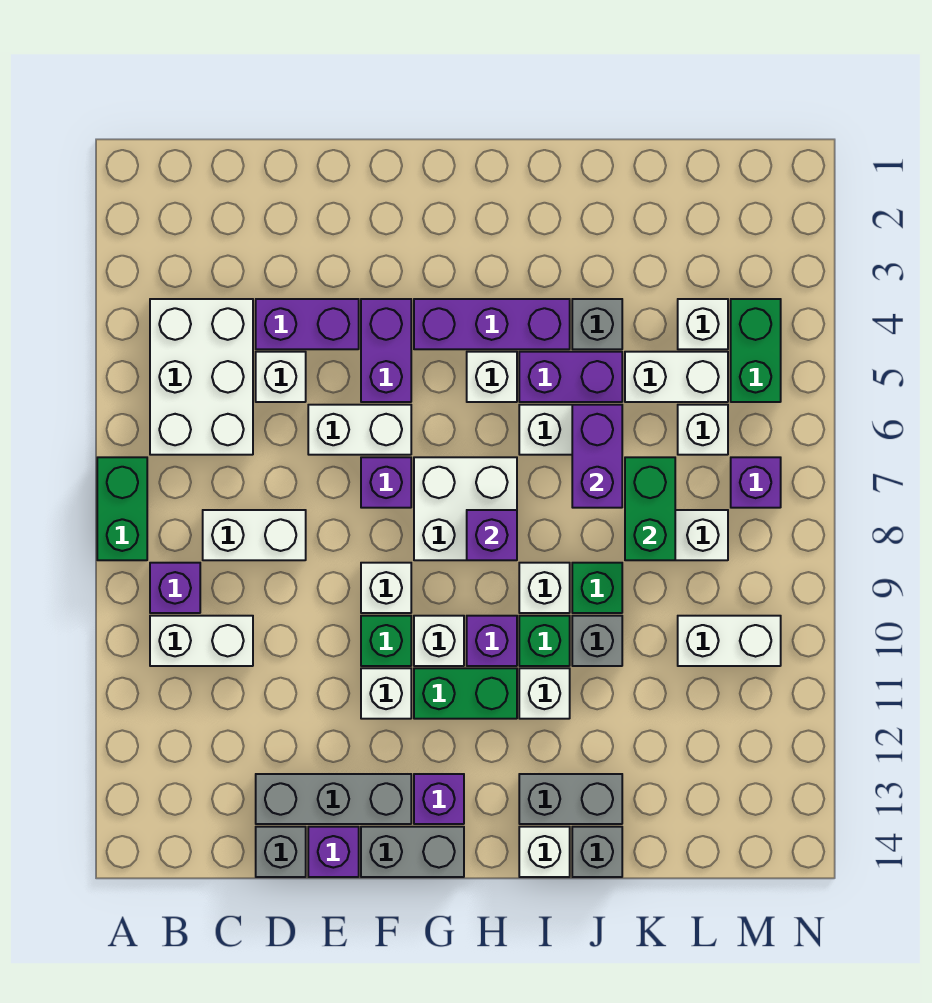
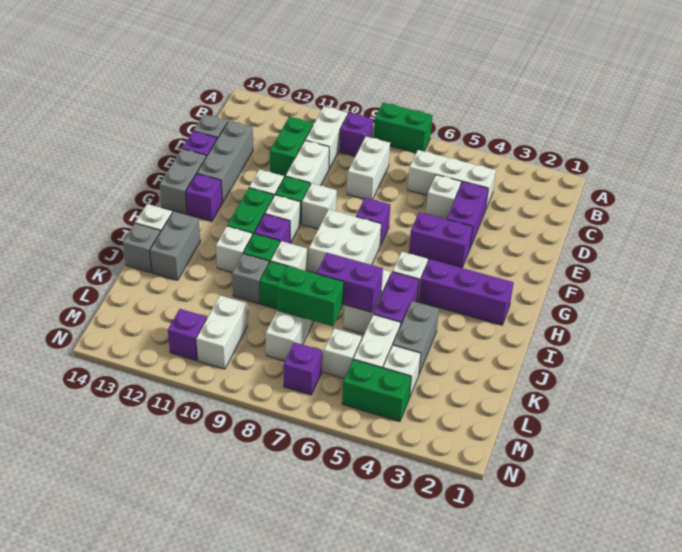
white brick B4:C6 level 1 -> white brick C4:C6 level 1
none -> green brick C11:D11 level 1
white brick E6:F6 level 1 -> white brick D10:E10 level 1
purple brick G4:I4 level 1 -> purple brick H2:H4 level 1
purple brick H8 level 2 -> purple brick M11 level 1
grey brick J4 level 1 -> grey brick J4:K4 level 1

